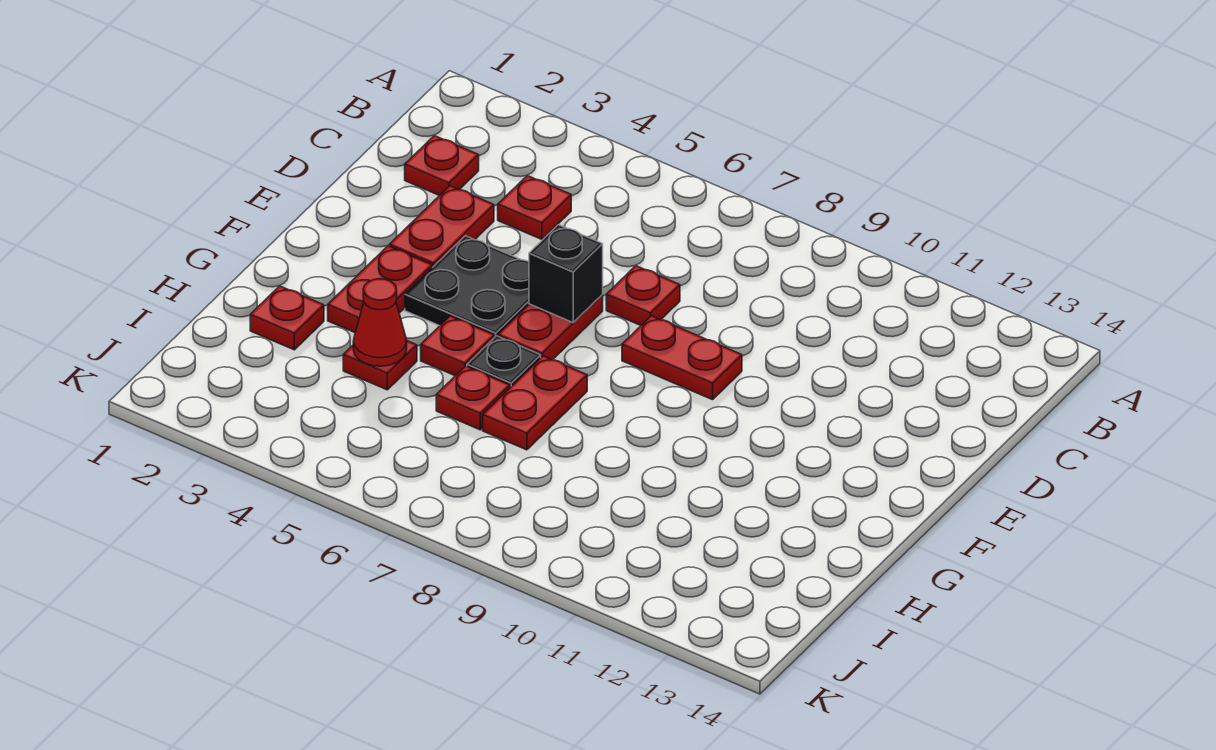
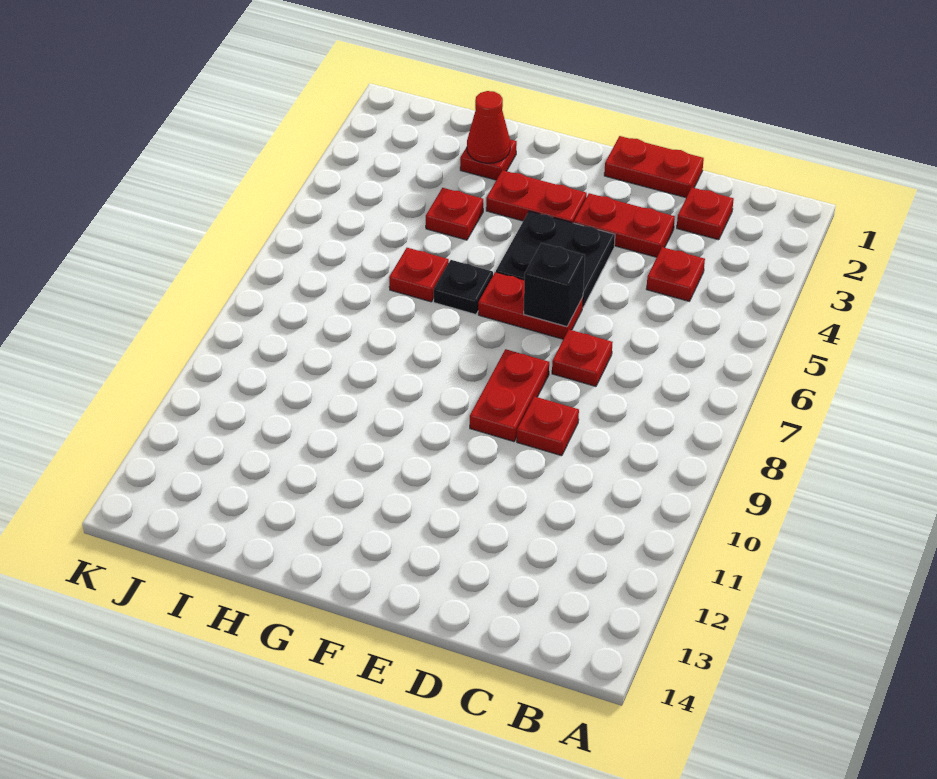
red plate G5 level 1 -> red plate D9 level 1
red plate G7:H7 level 1 -> red plate D1:E1 level 1
red cone H4 level 2 -> red cone H2 level 2

